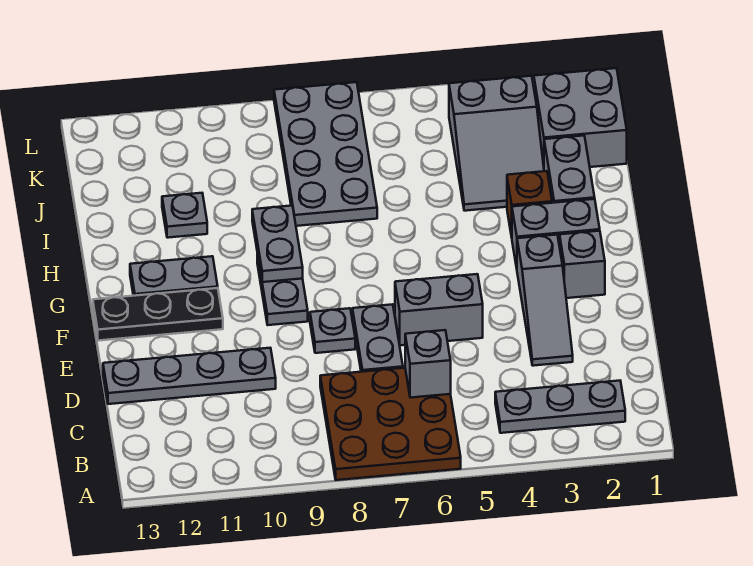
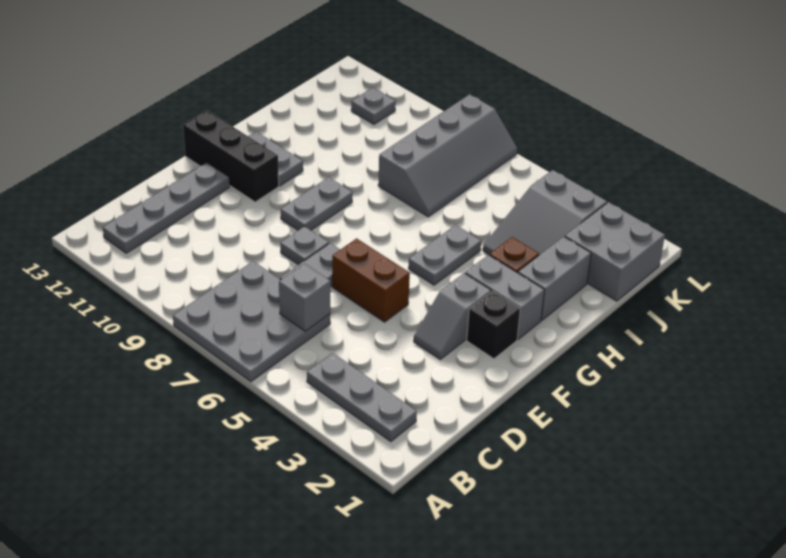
brown plate A6:C8 level 1 -> grey plate A6:C8 level 1
grey slope D3:F3 level 1 top F -> grey slope E3:F3 level 1 top F
grey plate D10:D13 level 1 -> grey plate B12:E12 level 1
grey brick E5:E6 level 1 -> brown brick E5:E6 level 1
grey brick F2 level 1 -> black brick F2 level 1
black plate F11:F13 level 1 -> black brick F11:F13 level 1
grey plate G9:H9 level 2 -> grey plate G5:H5 level 1
grey plate I7:L8 level 1 -> grey slope I7:L8 level 1 top 8
grey plate I11 level 1 -> grey plate K11 level 1

